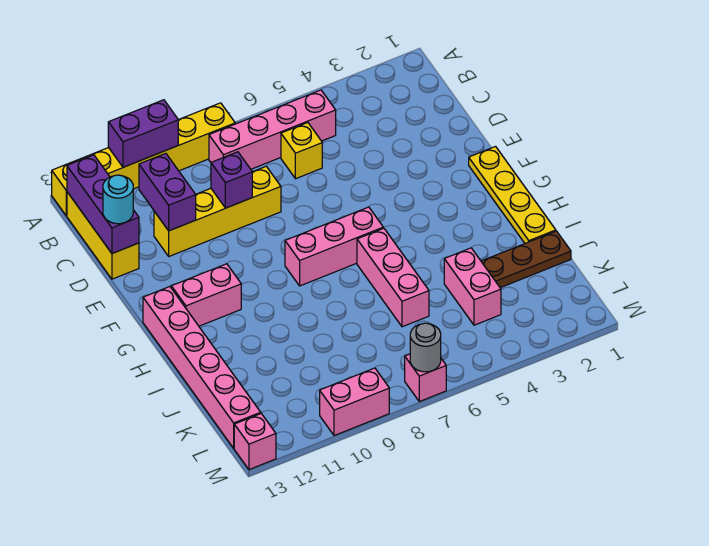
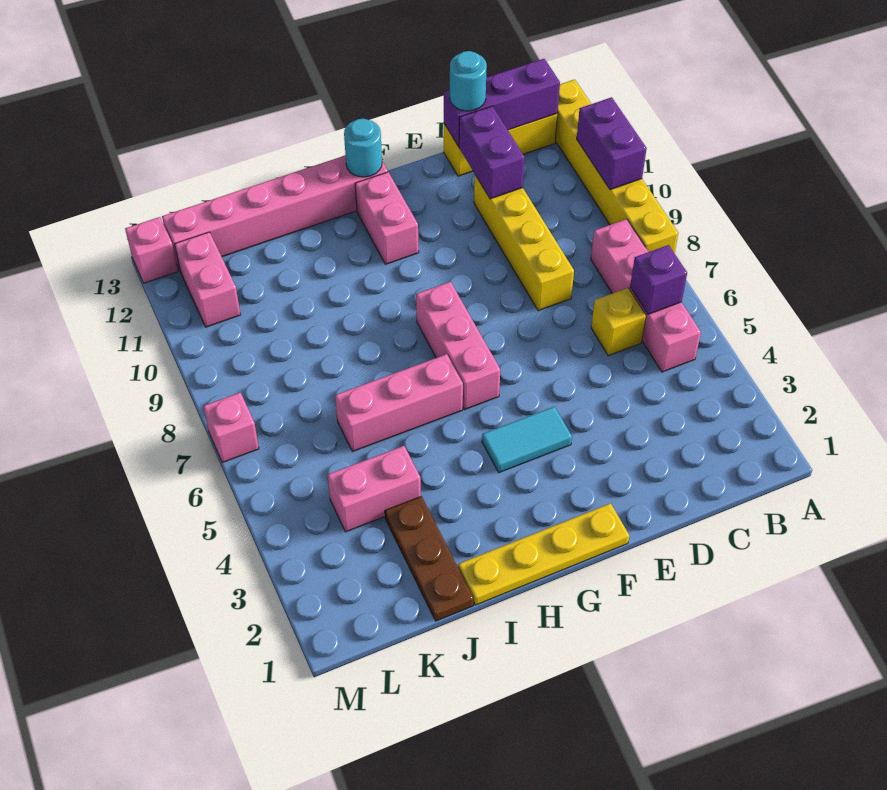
purple brick C11:D11 level 2 -> purple brick D11:D12 level 2
purple brick D9 level 2 -> purple brick B6 level 2
none -> cyan tile F4:G4 level 1
none -> cyan round brick G13 level 2
grey round brick M7 level 2 -> none
pink brick M9:M10 level 1 -> pink brick L11:L12 level 1

